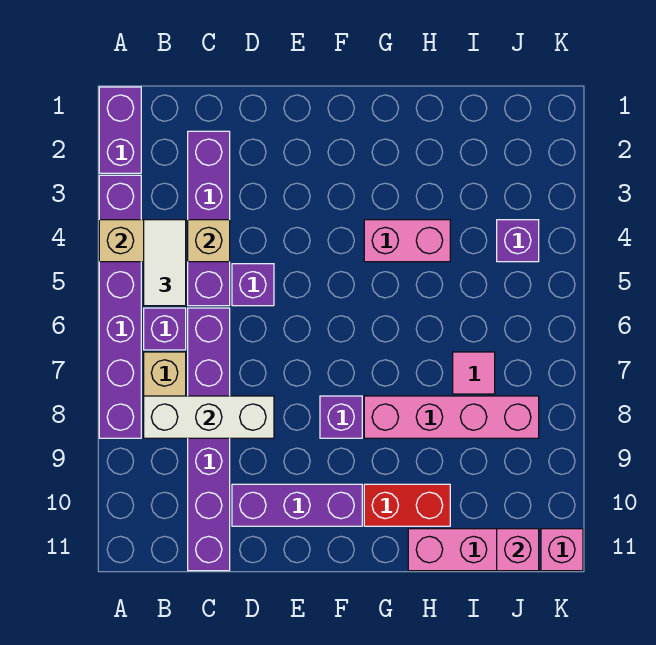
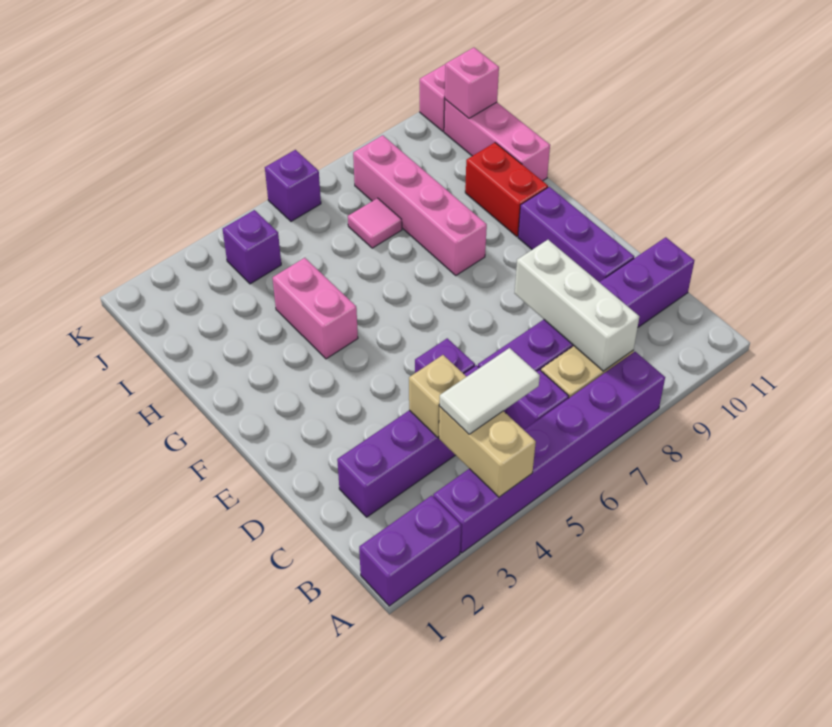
purple brick F8 level 1 -> purple brick K6 level 1

